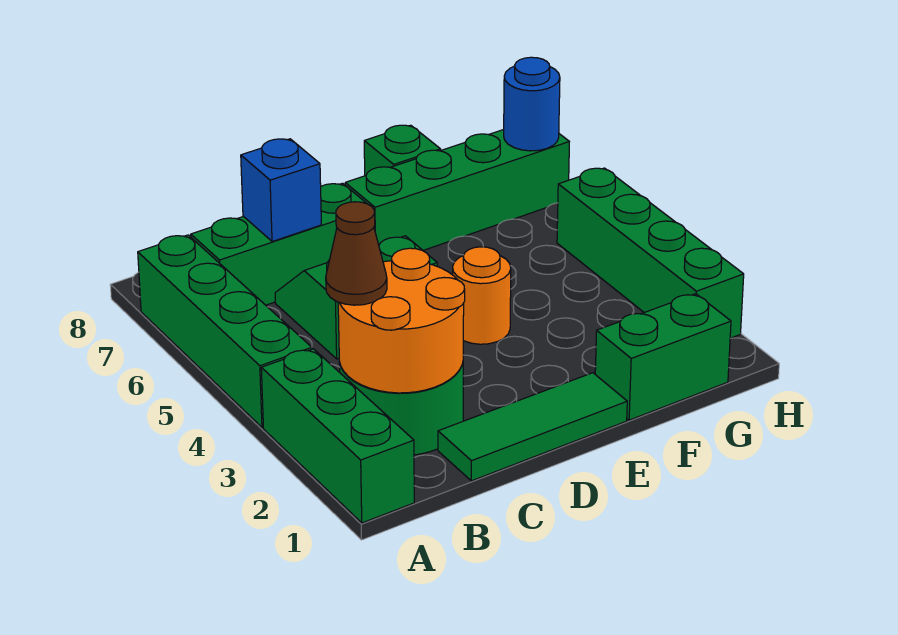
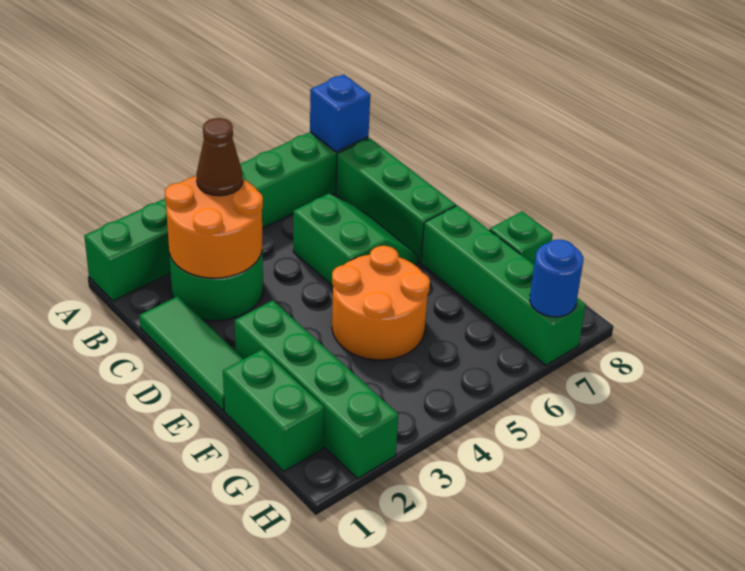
blue brick C7 level 2 -> blue brick A7 level 2
orange round brick E4 level 1 -> orange round brick E4:F5 level 1
green brick H2:H5 level 1 -> green brick E2:H2 level 1

